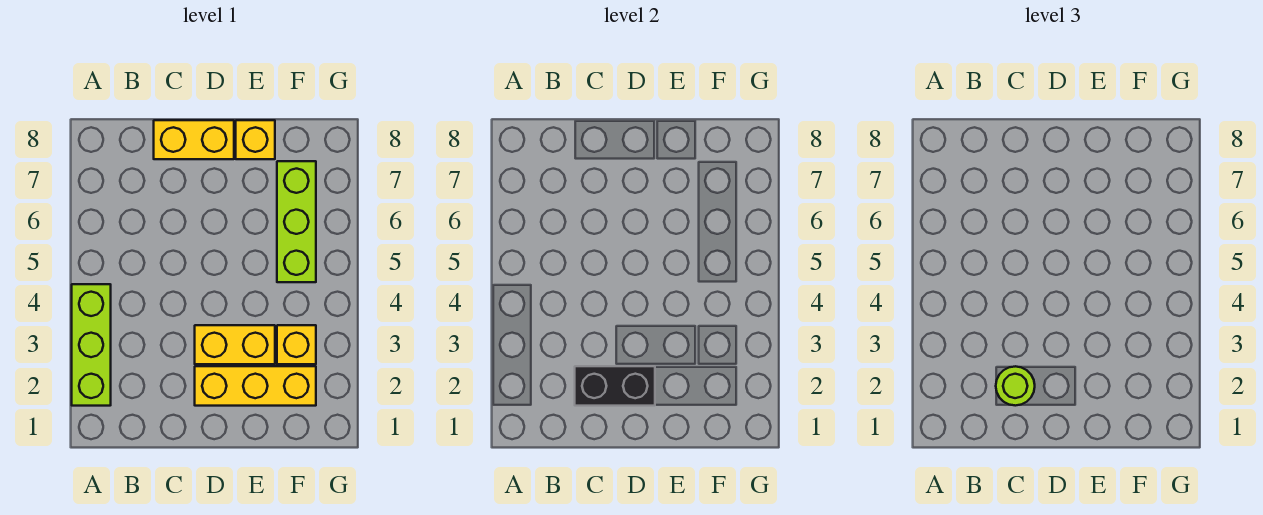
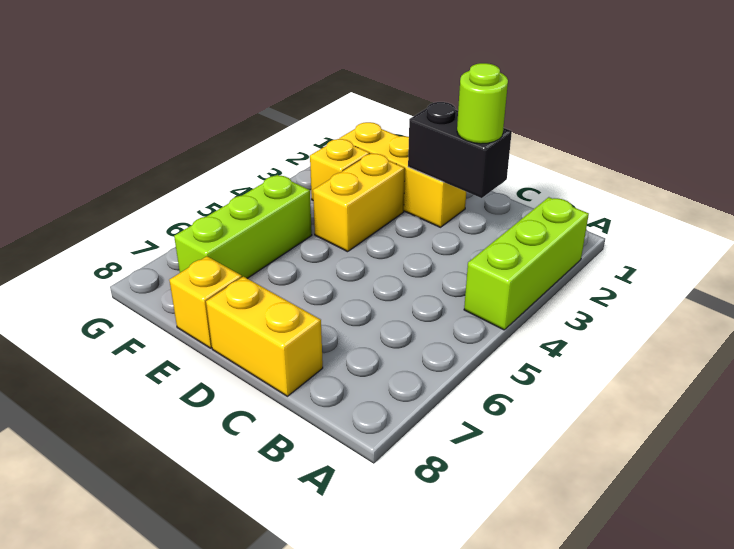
yellow brick D3:E3 level 1 -> yellow brick E3:E4 level 1

